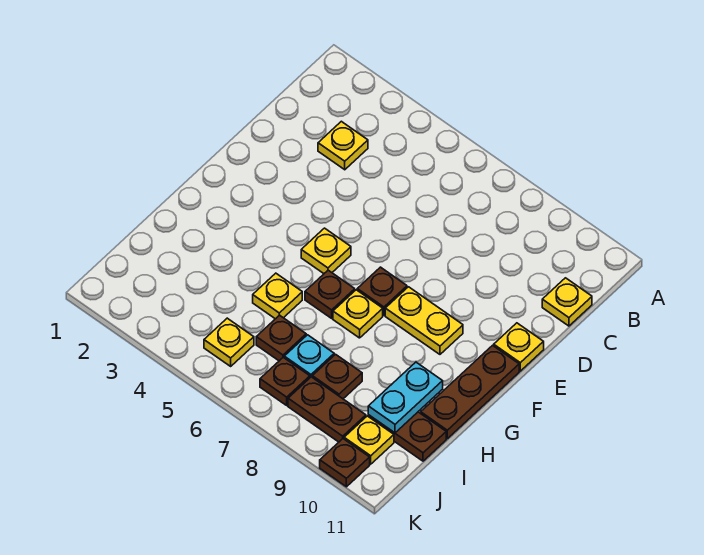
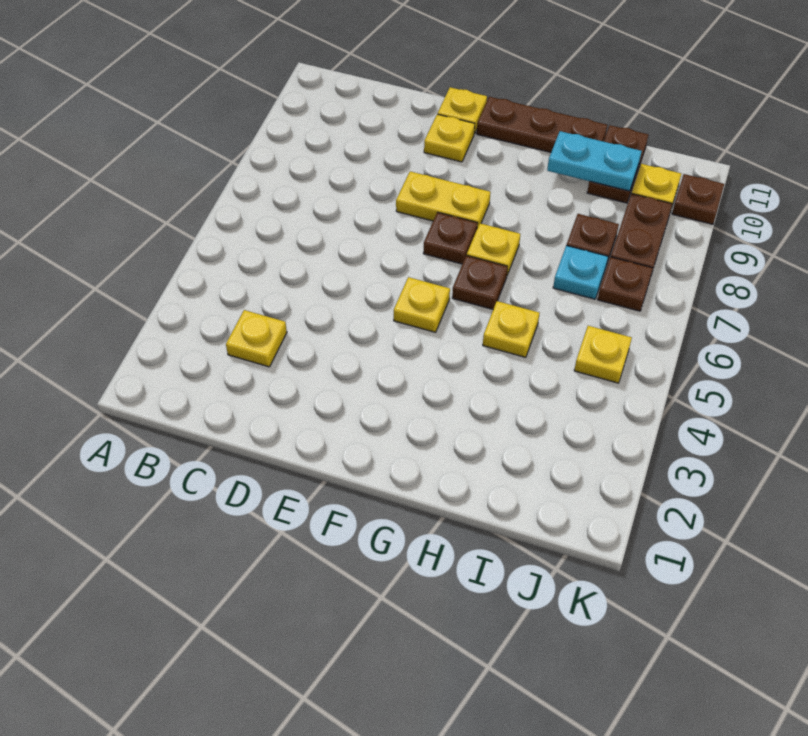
yellow plate C11 level 1 -> yellow plate E10 level 1
yellow plate F8:F9 level 1 -> yellow plate E8:F8 level 1
brown plate I6 level 1 -> none

